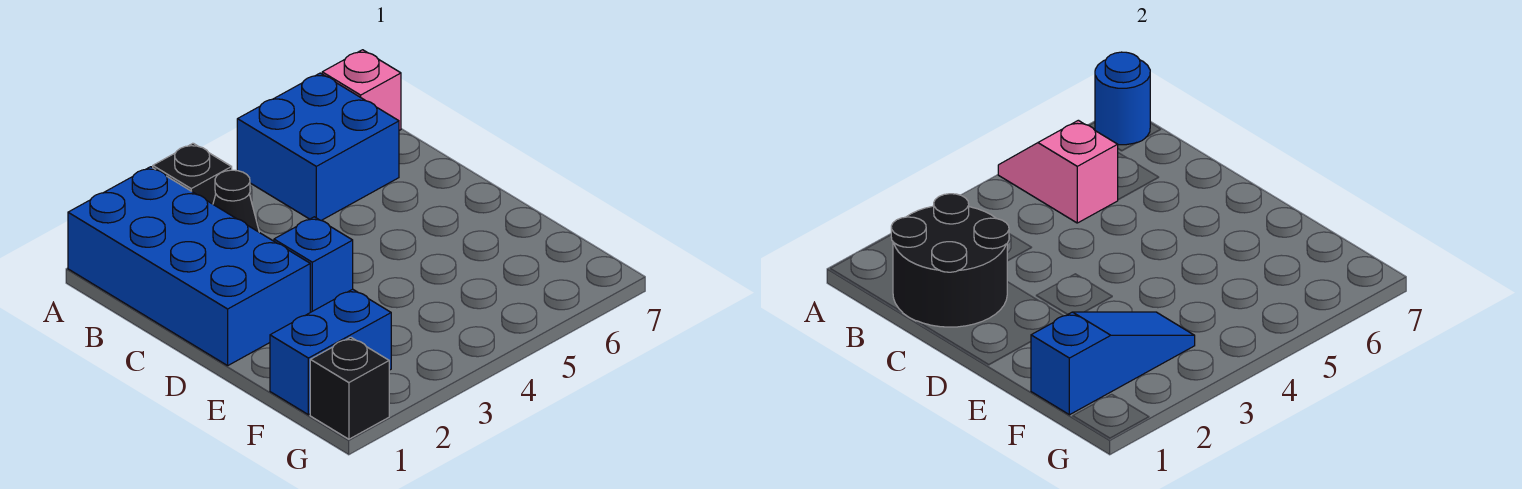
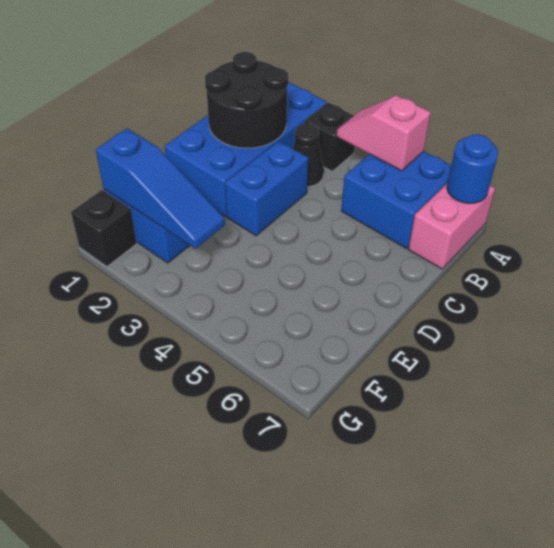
pink slope A5:B5 level 2 top B -> pink slope A4:A5 level 2 top 5
pink brick A7 level 1 -> pink brick A7:B7 level 1
blue brick D3 level 1 -> blue brick C3:D3 level 1

